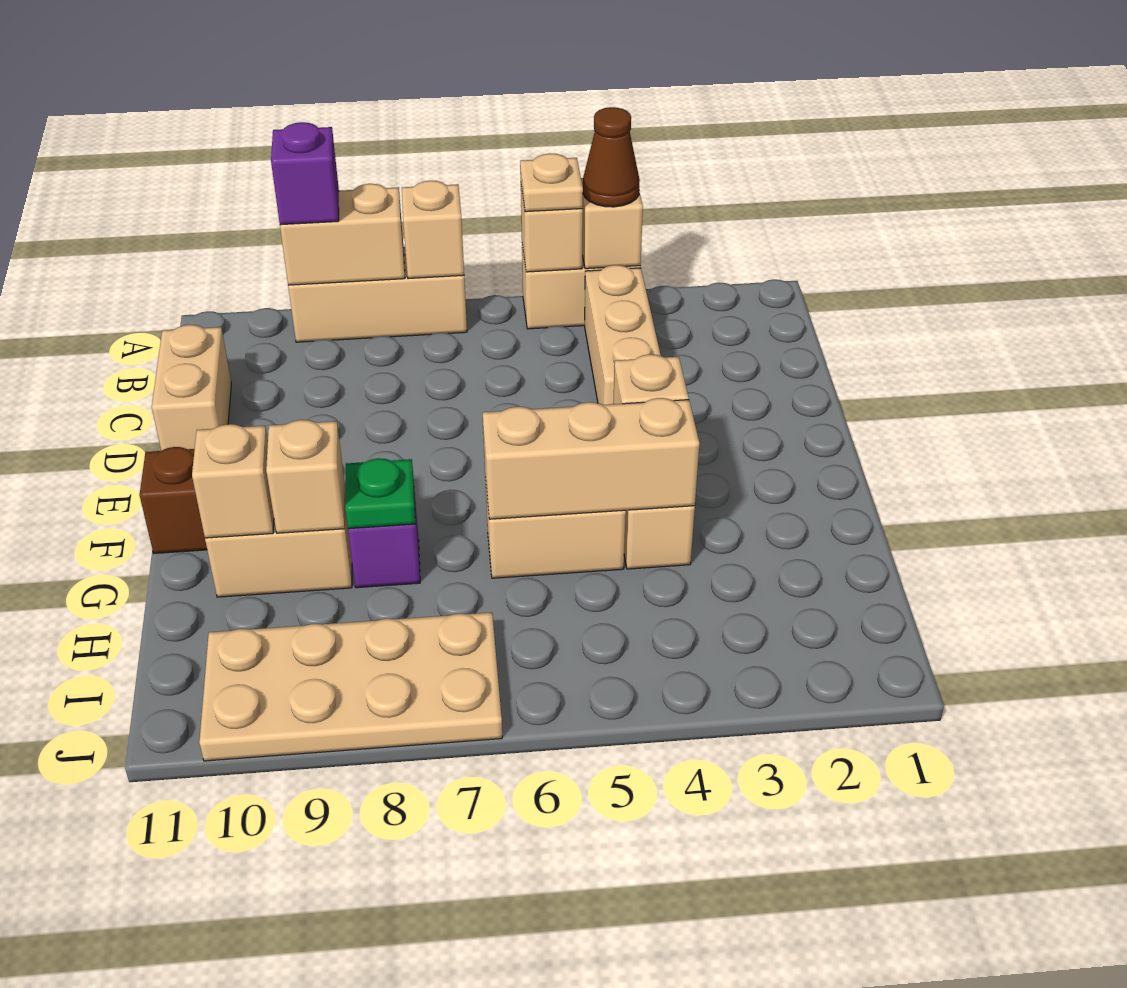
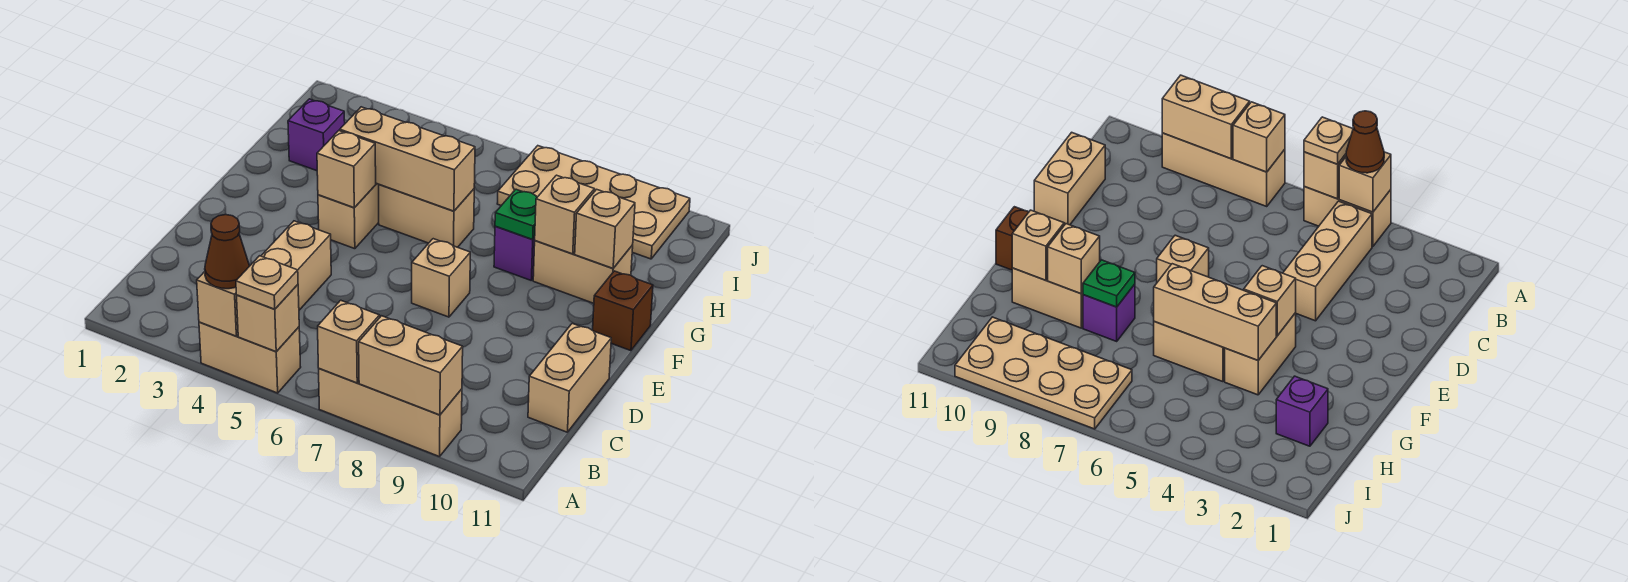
purple brick A9 level 3 -> purple brick H2 level 1
none -> tan brick E7 level 1

